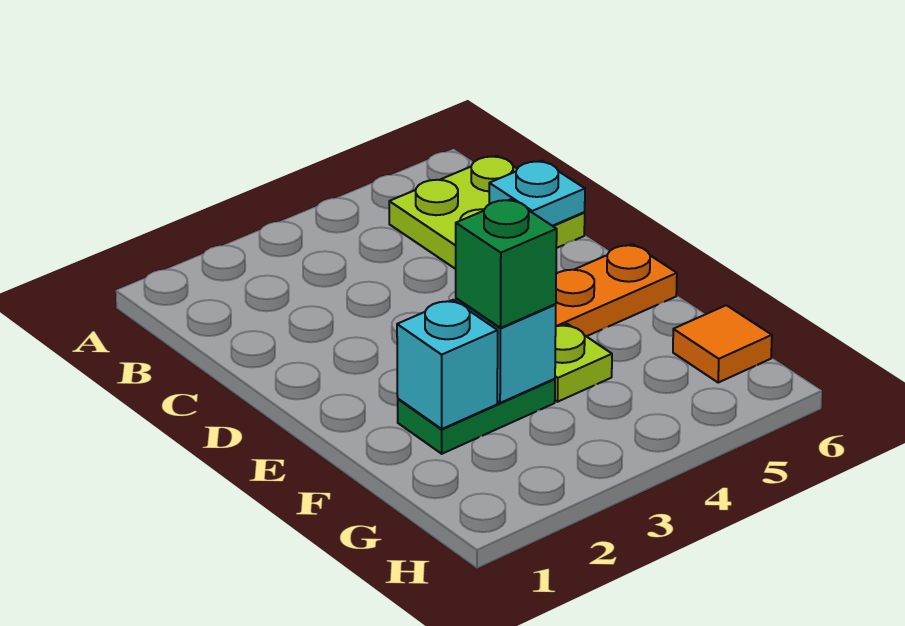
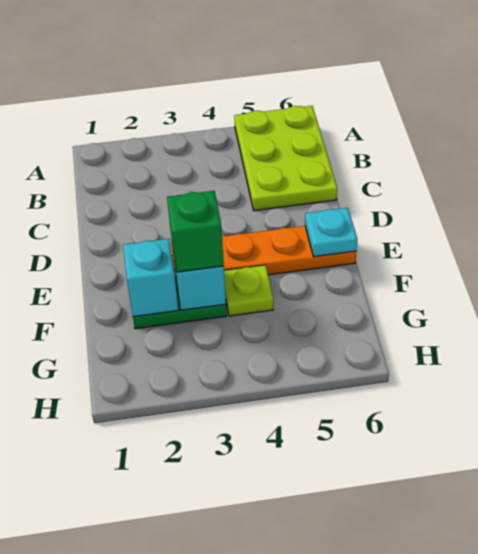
lime plate B5:C6 level 1 -> lime plate A5:C6 level 1
cyan plate C6 level 2 -> cyan plate E6 level 2
orange tile G6 level 1 -> none

